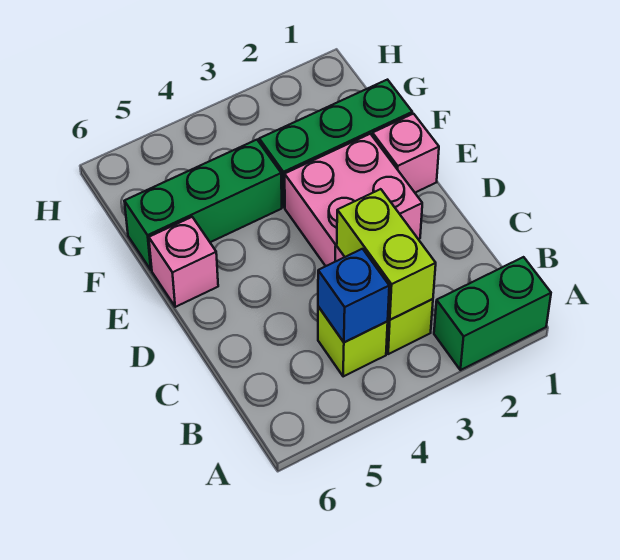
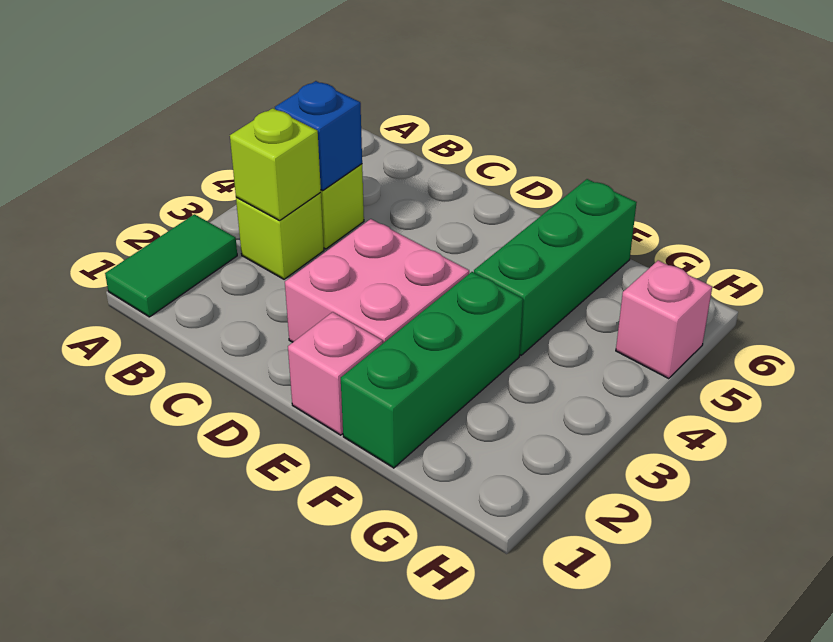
green brick A1:A2 level 1 -> green tile A1:A2 level 1
lime brick B3:C3 level 2 -> lime brick B3 level 2
pink brick E6 level 1 -> pink brick H5 level 1

